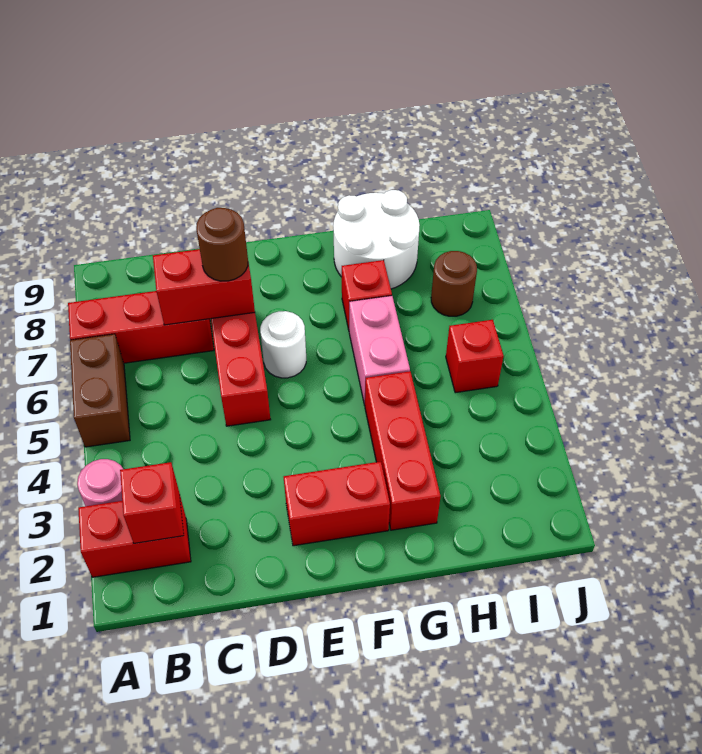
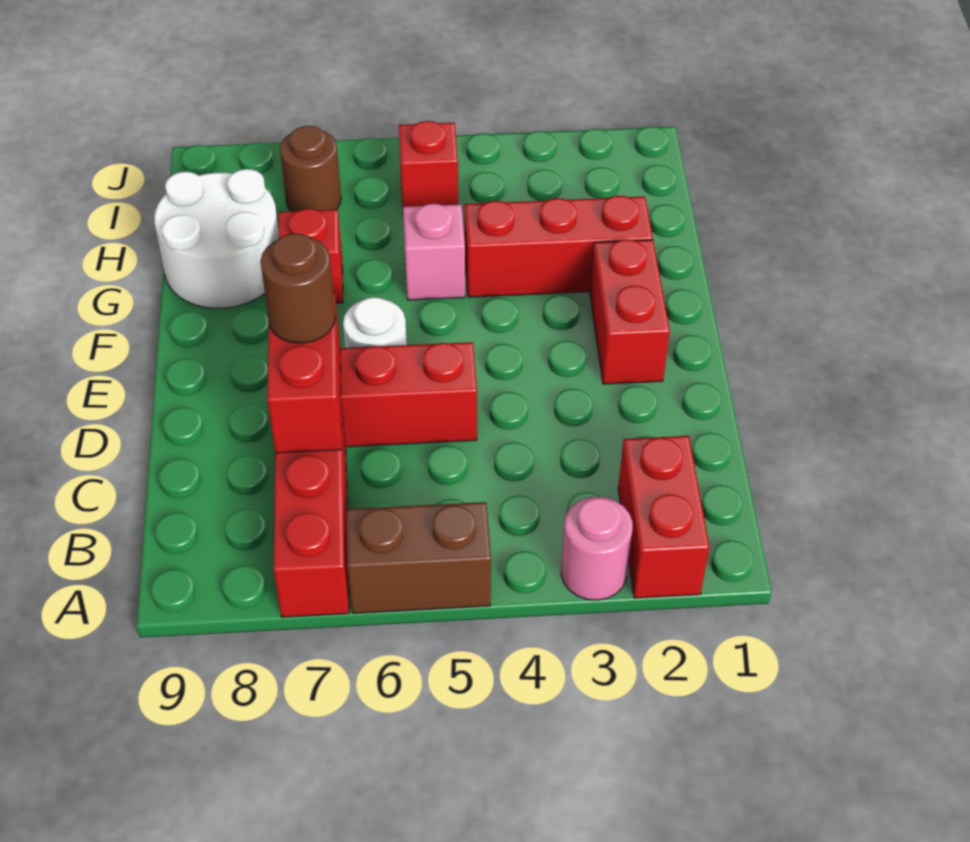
red brick B2 level 2 -> none
pink brick G5:G6 level 1 -> pink brick G5 level 1

